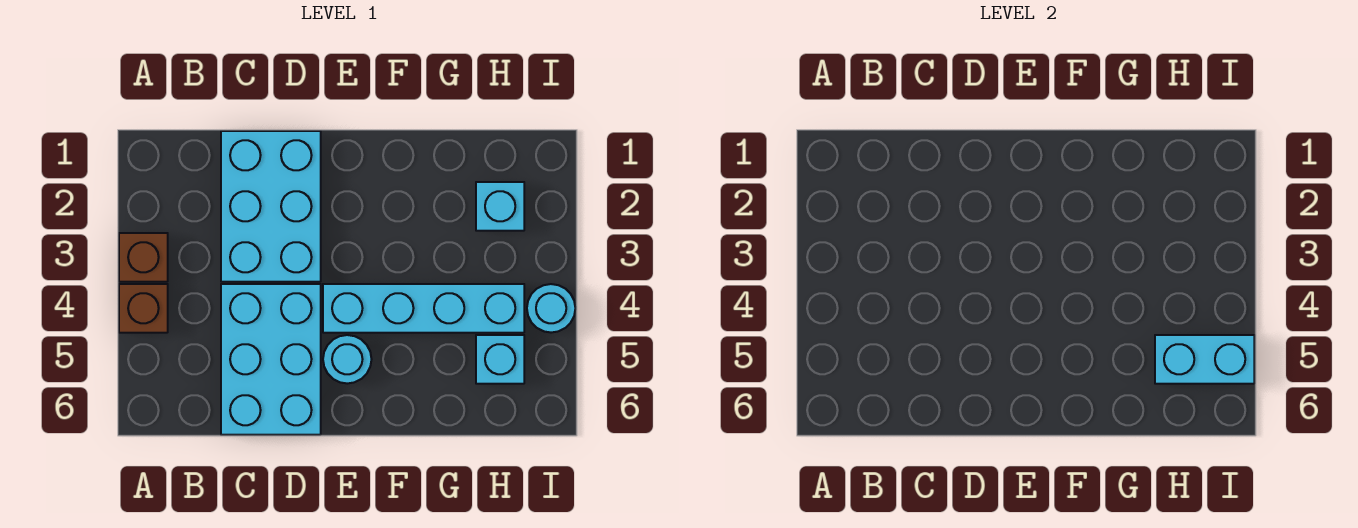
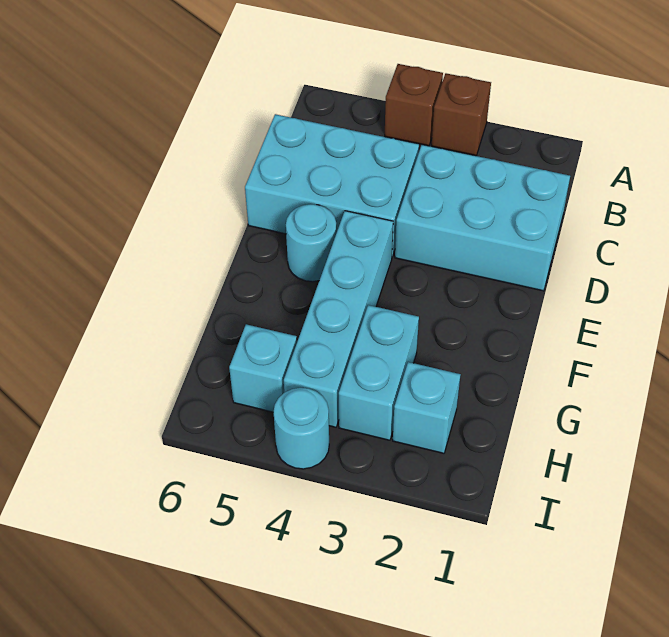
cyan brick H5:I5 level 2 -> cyan brick G3:H3 level 1

